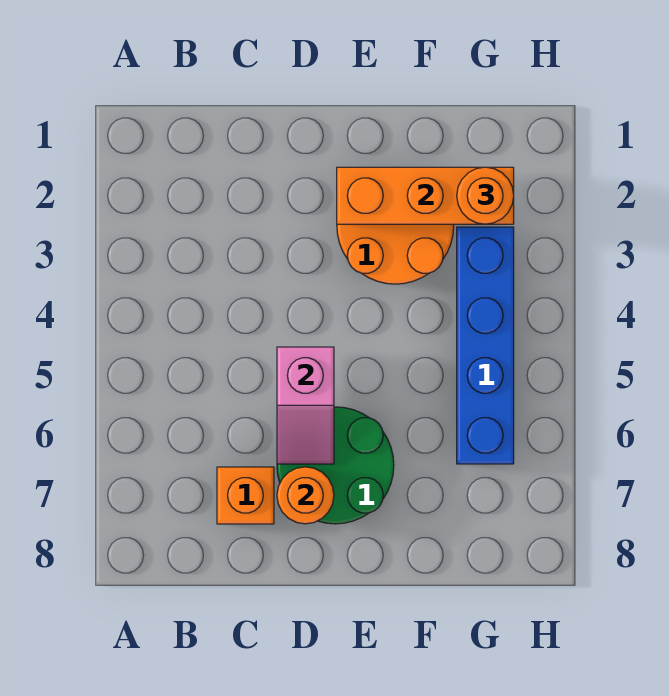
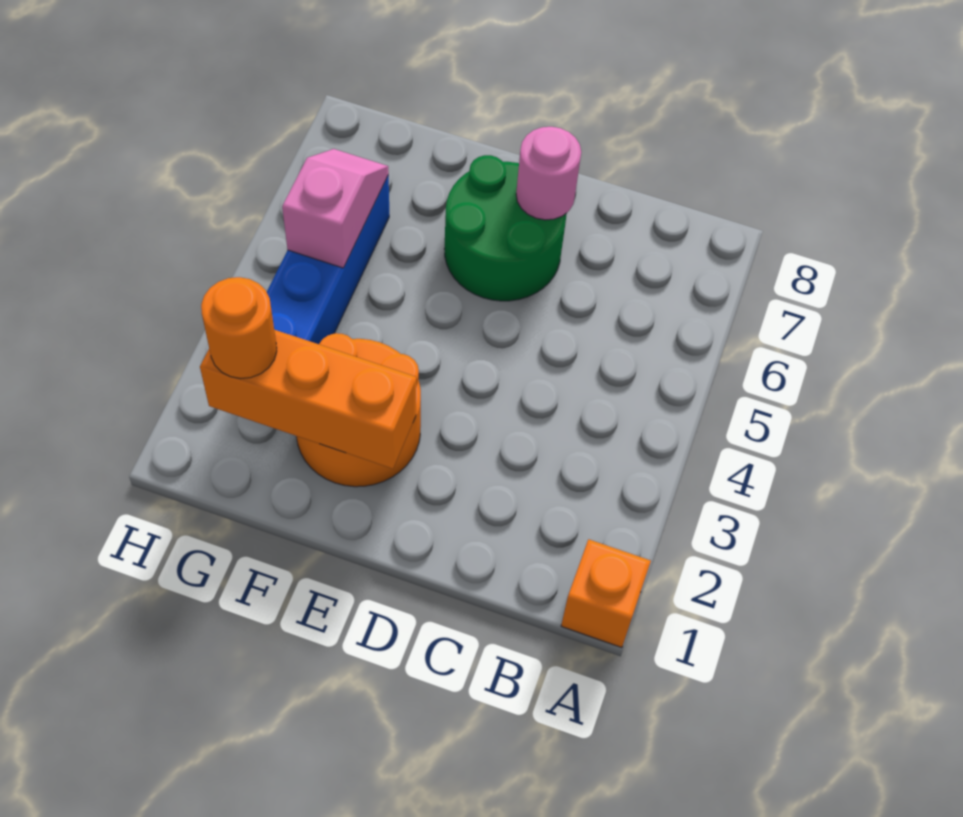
orange brick C7 level 1 -> orange brick A1 level 1
pink slope D5:D6 level 2 top 5 -> pink slope G5:G6 level 2 top 5
orange round brick D7 level 2 -> pink round brick D7 level 2

